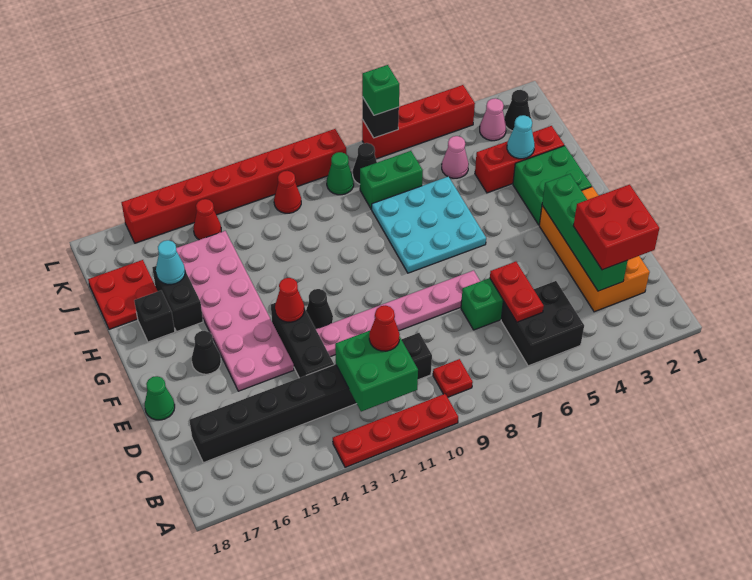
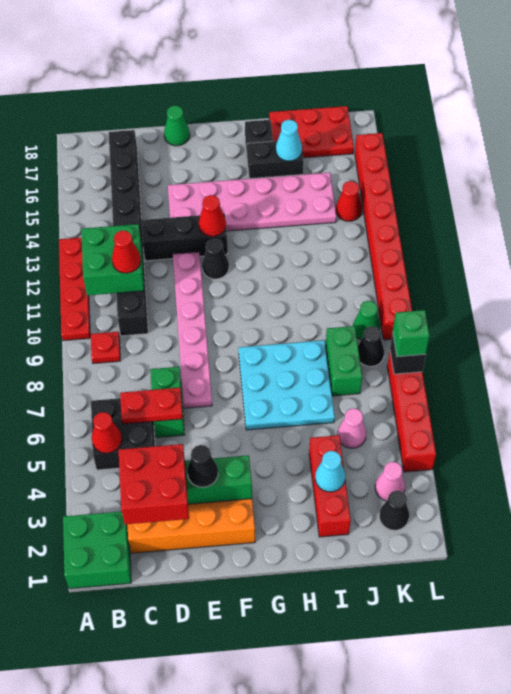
black cone F16 level 1 -> black cone E3 level 3
green brick G2:H3 level 1 -> green brick A1:B2 level 1
red plate I17:J18 level 1 -> red plate I17:K18 level 1
red cone K11 level 1 -> red cone B5 level 2

